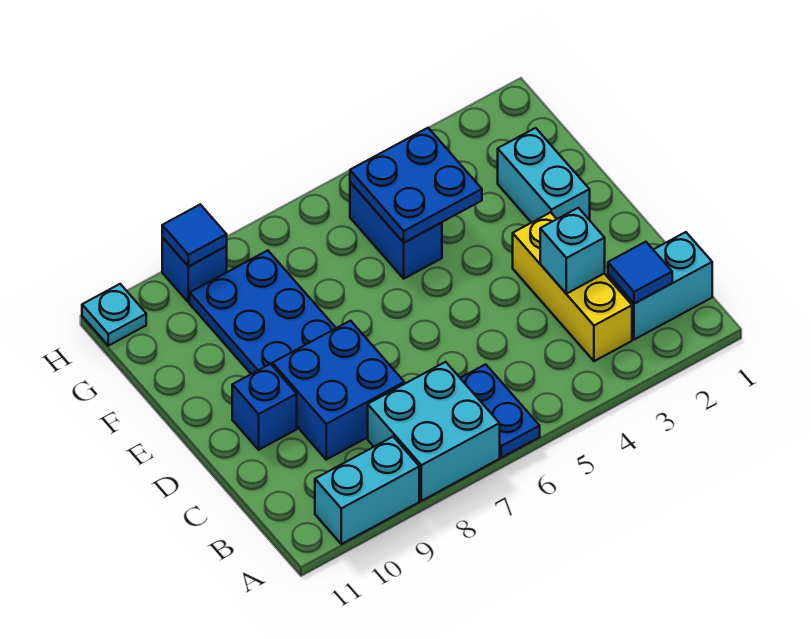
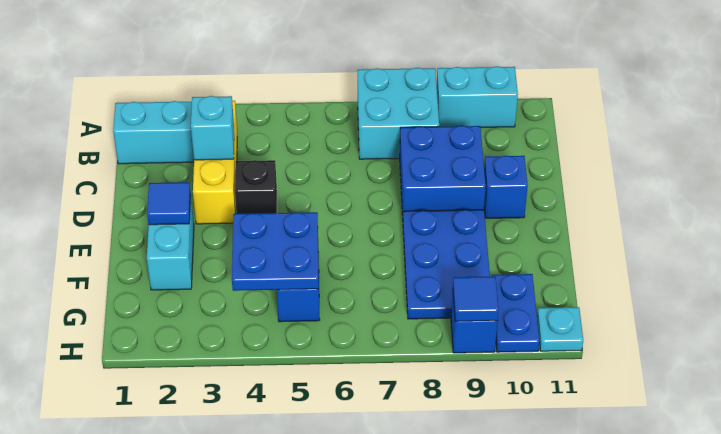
blue plate A6:B6 level 1 -> blue plate G10:H10 level 1
blue tile B2 level 2 -> blue tile E2 level 2
none -> black brick D4 level 1

